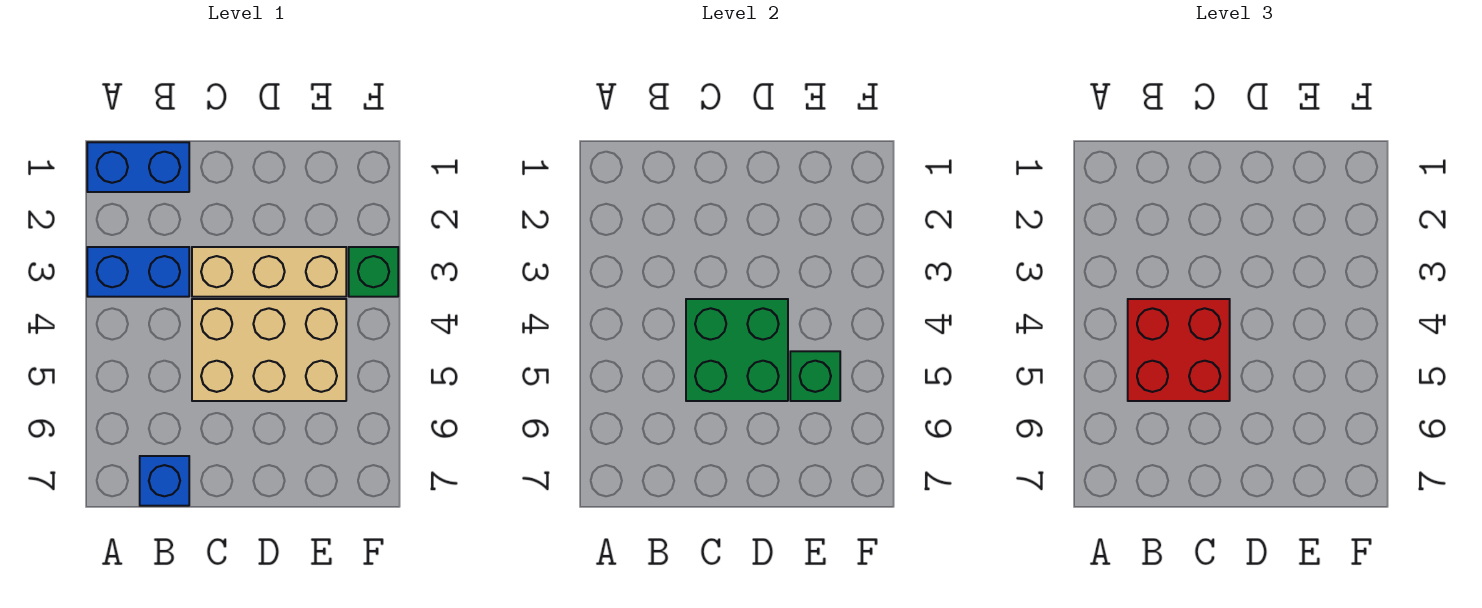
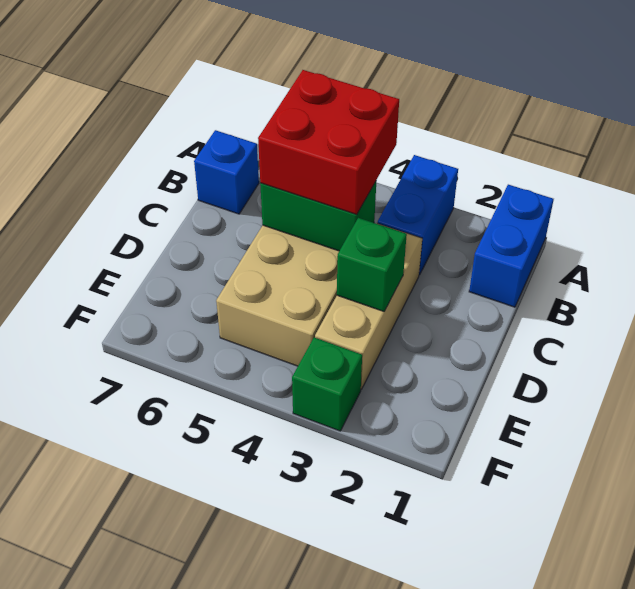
green brick C4:D5 level 2 -> green brick C4:C5 level 2
green brick E5 level 2 -> green brick D3 level 2

